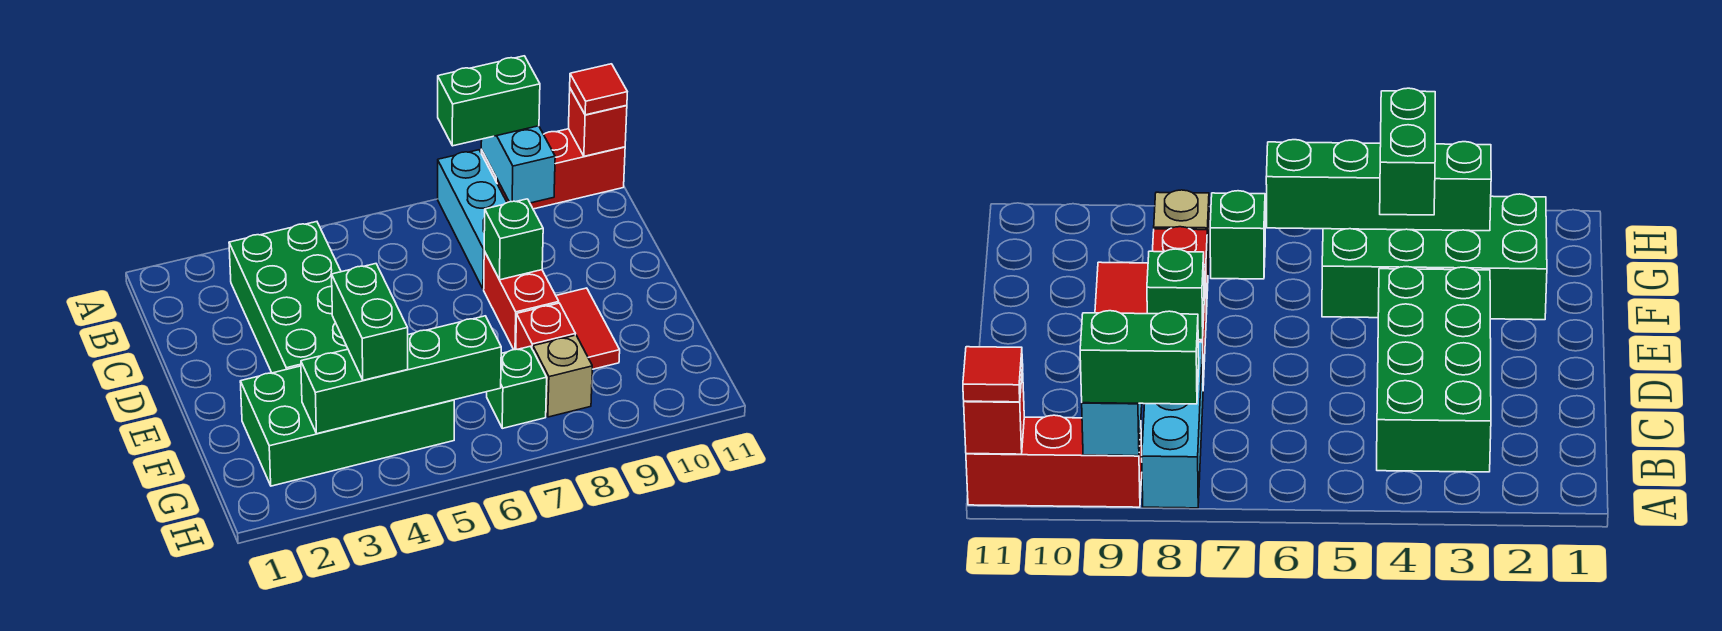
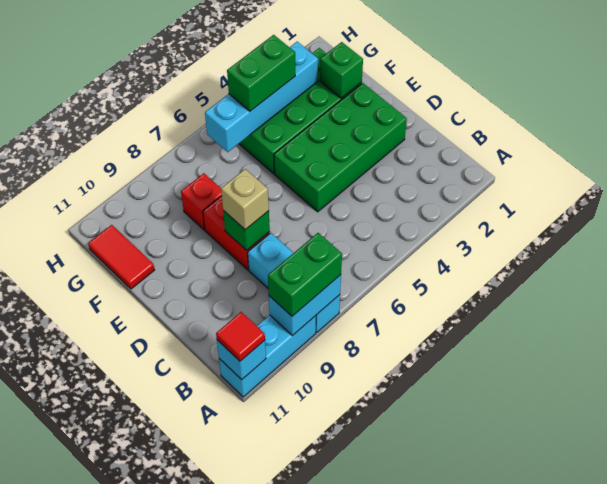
red brick A9:A11 level 1 -> cyan brick A9:A11 level 1
cyan brick A9:B9 level 2 -> cyan brick A8:A9 level 2
red brick A11 level 2 -> cyan brick A11 level 2
green brick B3:E4 level 1 -> green brick D2:E5 level 1
red tile E9:F9 level 1 -> red tile F11:G11 level 1
green brick F4:G4 level 3 -> green brick G4:G5 level 3
green brick G3:G6 level 2 -> cyan brick G3:G6 level 2
green brick G7 level 1 -> green brick F2 level 2
tan brick G8 level 1 -> tan brick D8 level 3

